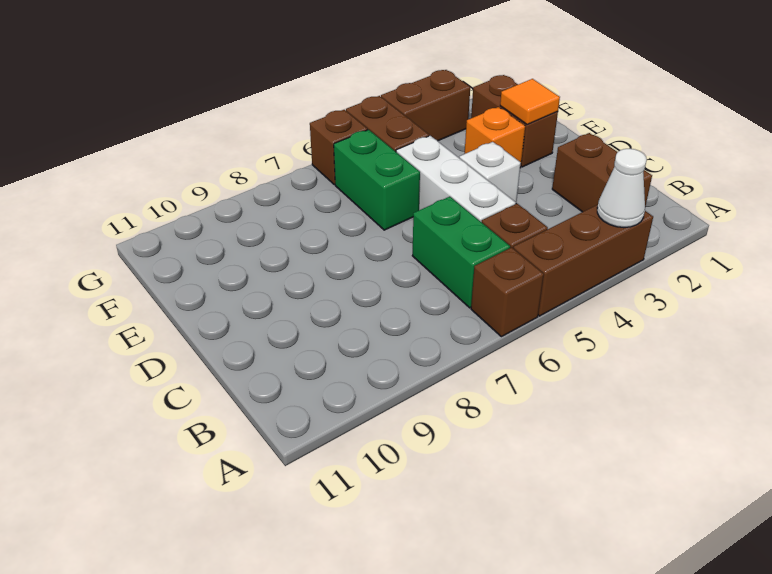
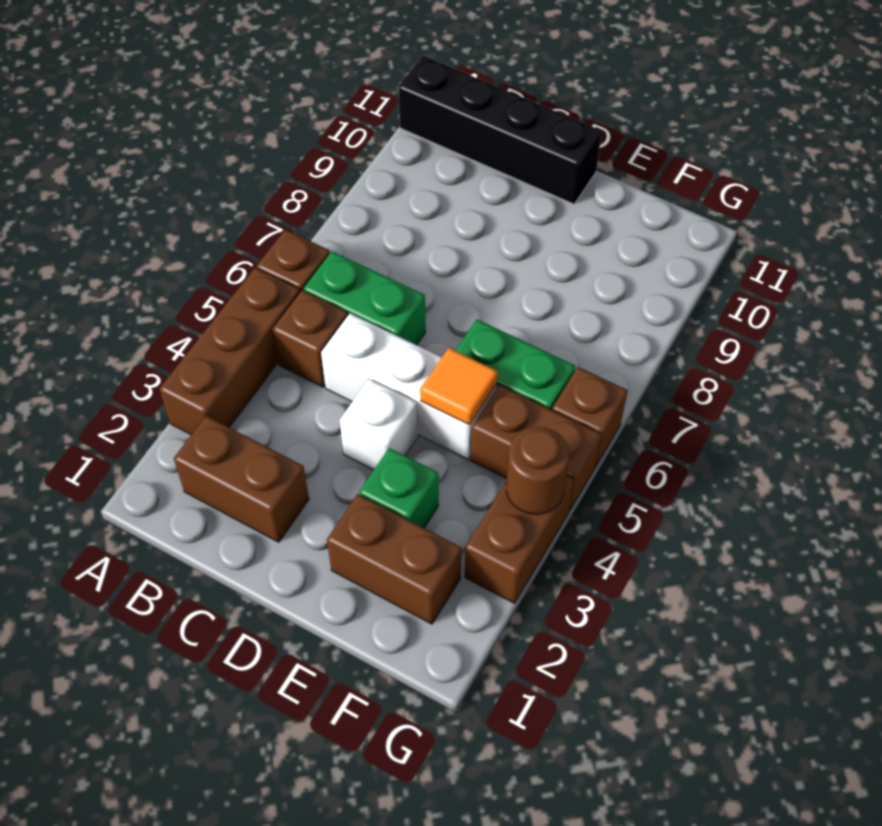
white cone A3 level 2 -> none
none -> black brick A11:D11 level 1
orange tile E2 level 2 -> orange tile E5 level 2
orange brick E3 level 1 -> green brick E3 level 1
none -> brown round brick G4 level 2

